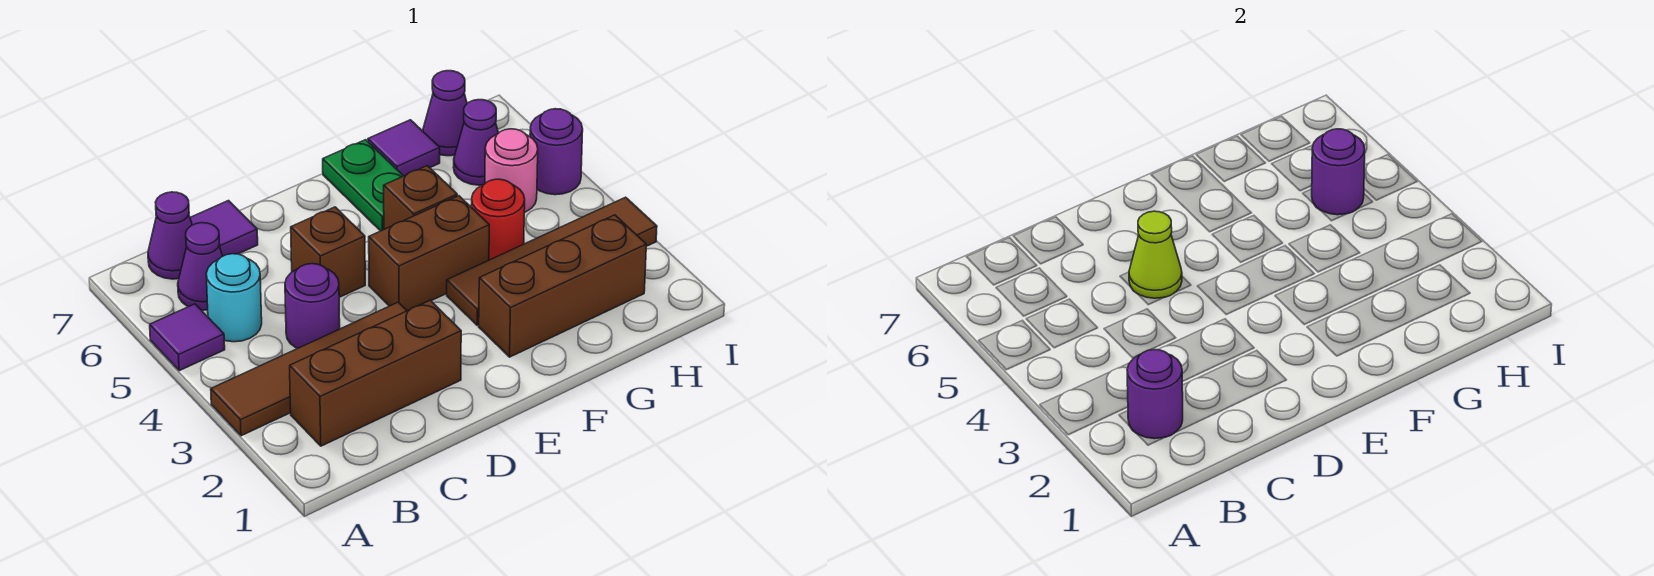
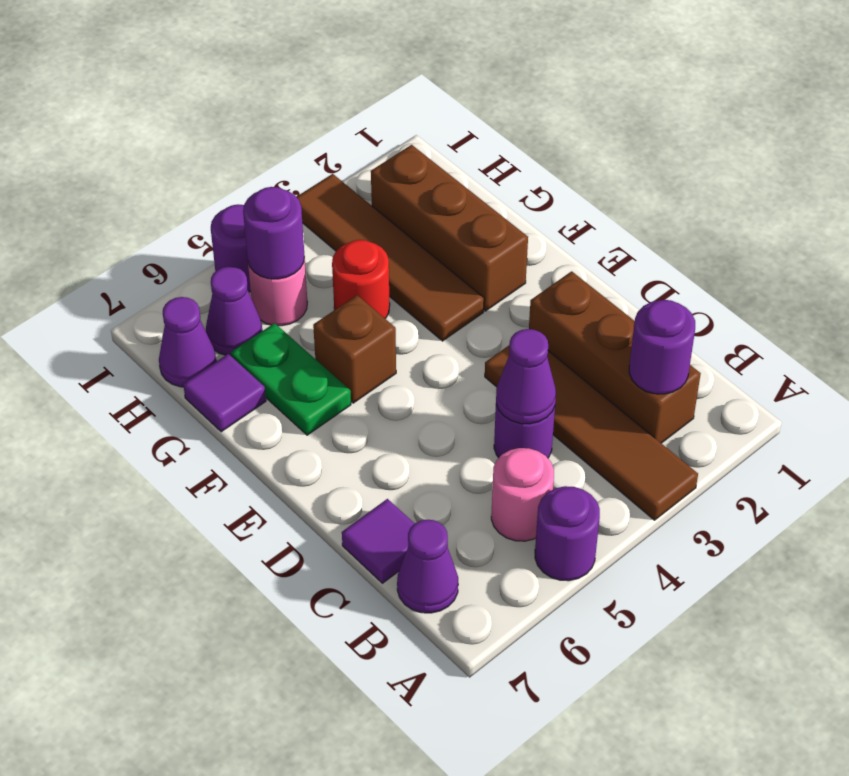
purple tile A5 level 1 -> purple round brick A5 level 1
cyan round brick B5 level 1 -> pink round brick B5 level 1
purple cone B6 level 1 -> purple cone C4 level 2
brown brick D5 level 1 -> none
lime cone D5 level 2 -> none
brown brick E4:F4 level 1 -> none
green plate F6:F7 level 1 -> green plate F6:G6 level 1

